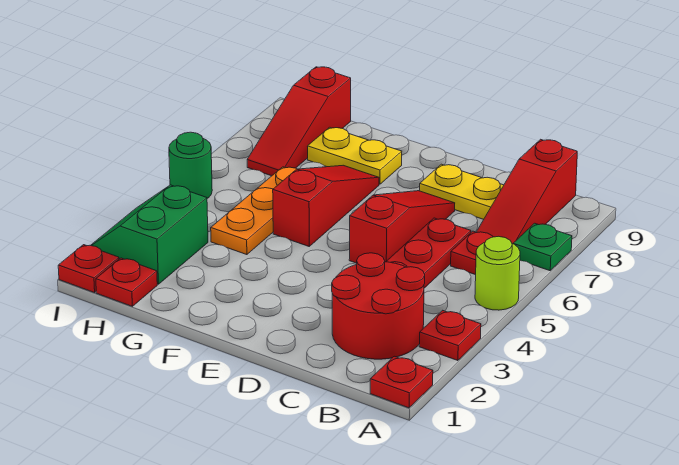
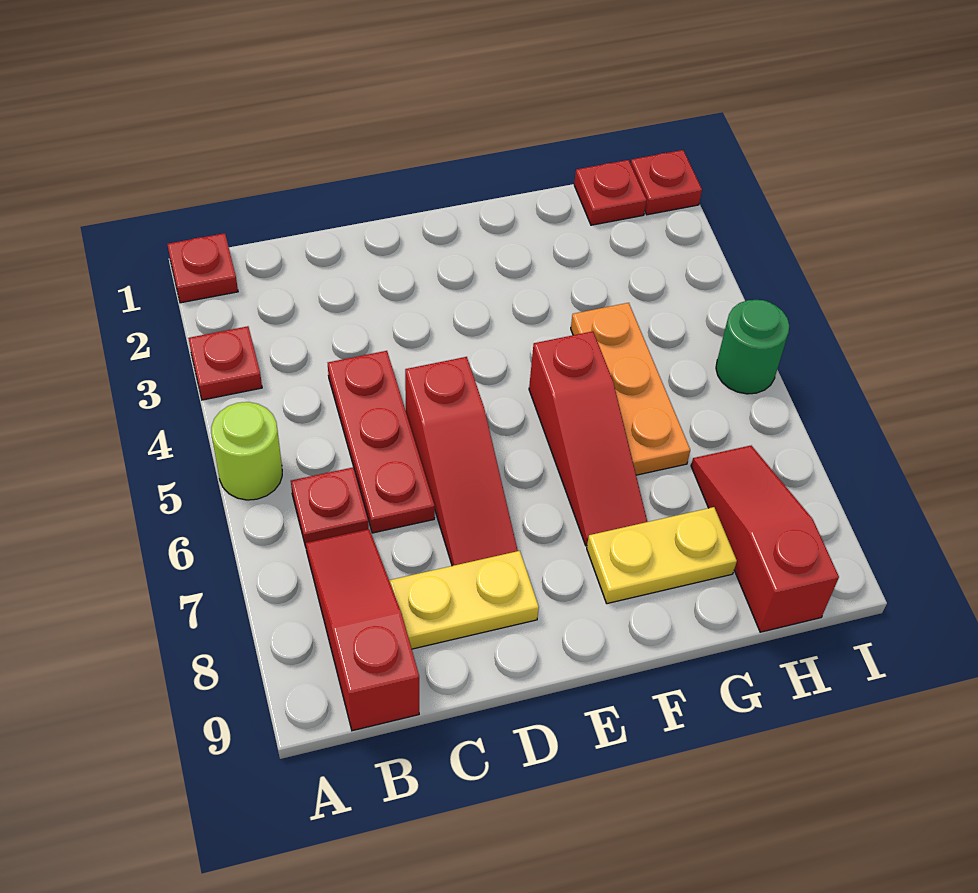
green plate A7 level 1 -> none
red round brick B2:C3 level 1 -> none
green slope H2:I3 level 1 top H -> none

